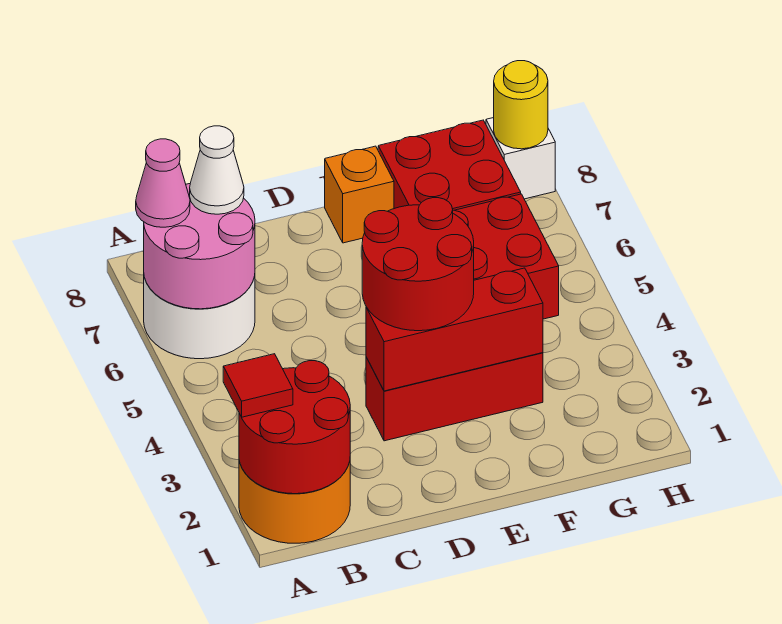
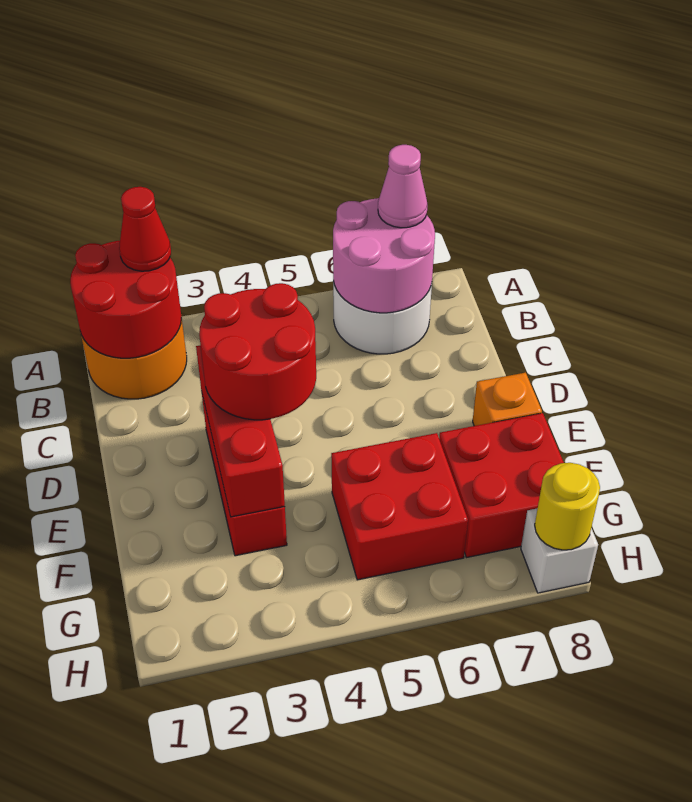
red tile A2 level 3 -> red cone A2 level 3
white cone B7 level 3 -> none

